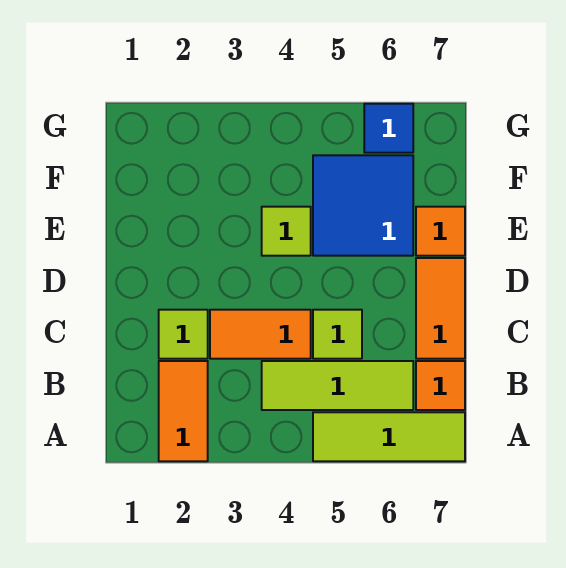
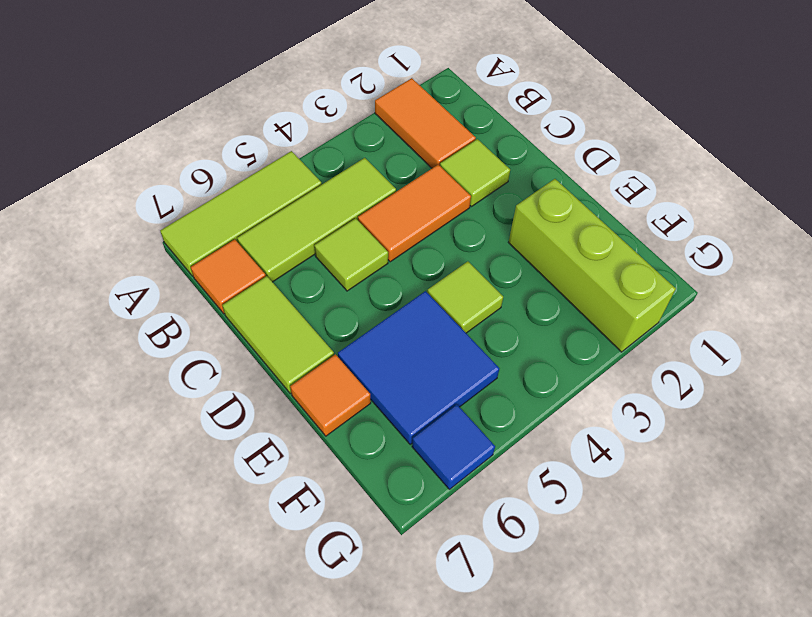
orange tile C7:D7 level 1 -> lime tile C7:D7 level 1
none -> lime brick E2:G2 level 1

